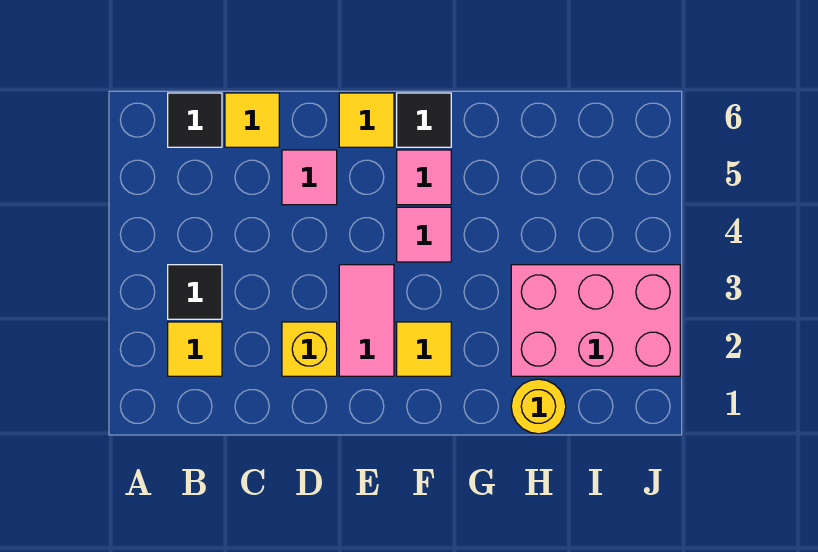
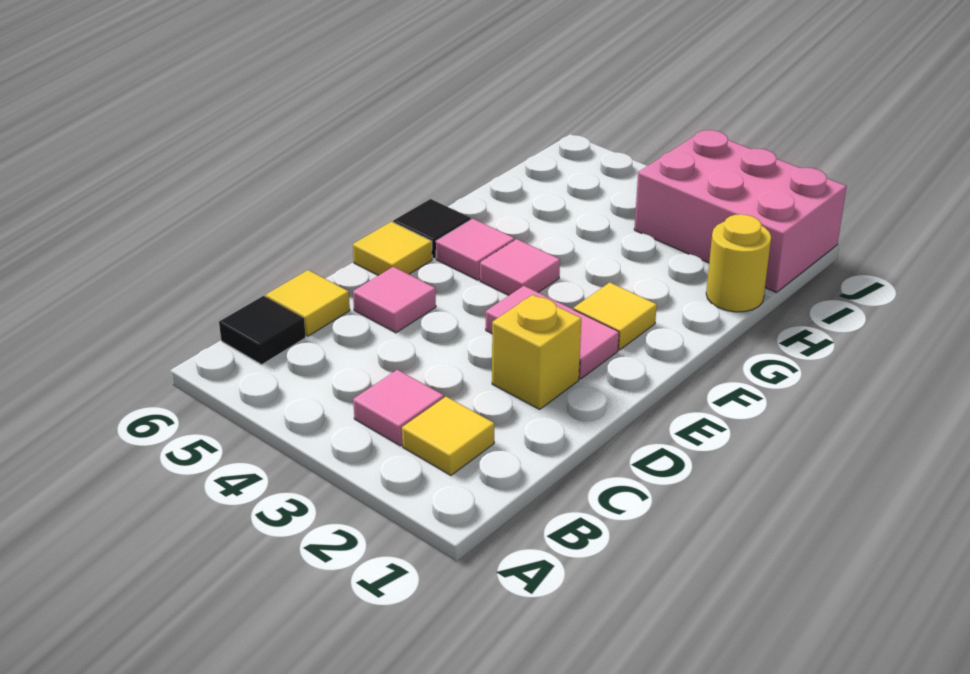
black tile B3 level 1 -> pink tile B3 level 1
pink brick H2:J3 level 1 -> pink brick I1:J3 level 1

